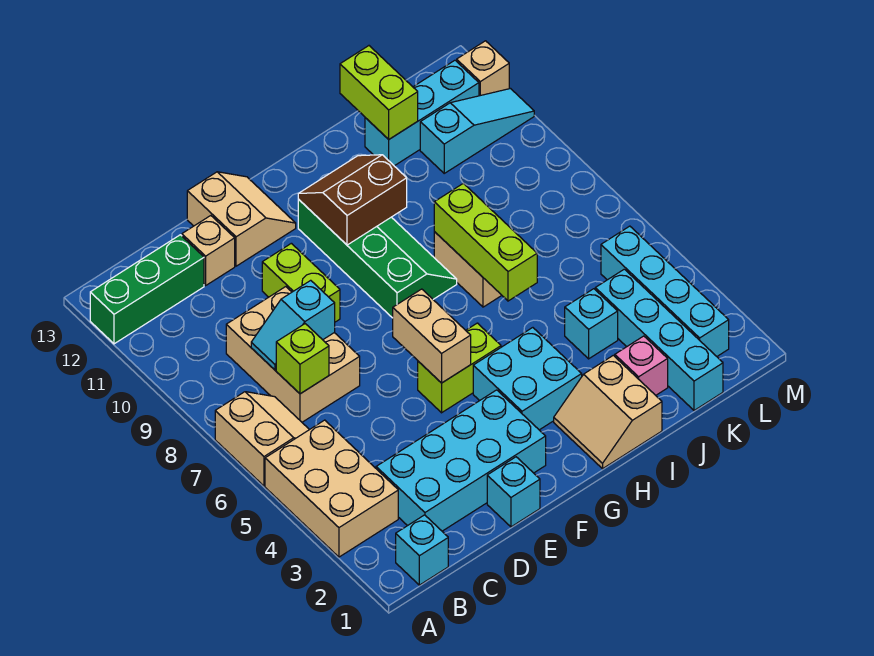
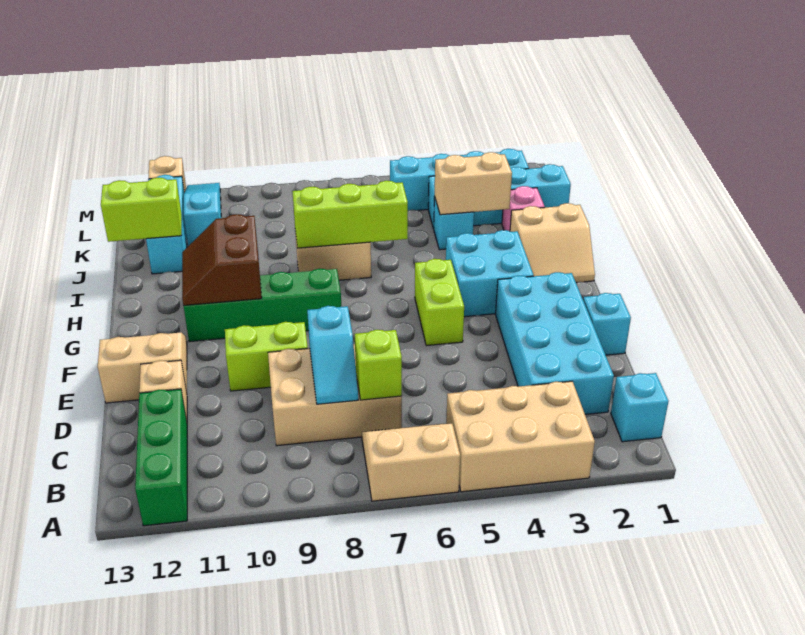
tan brick F5:F6 level 2 -> tan brick J3:J4 level 2

